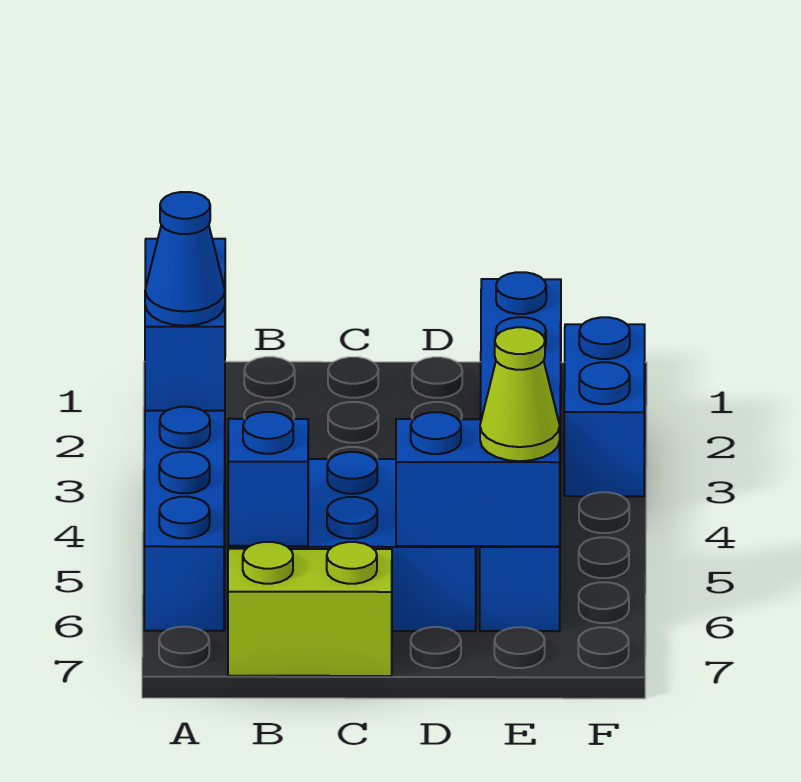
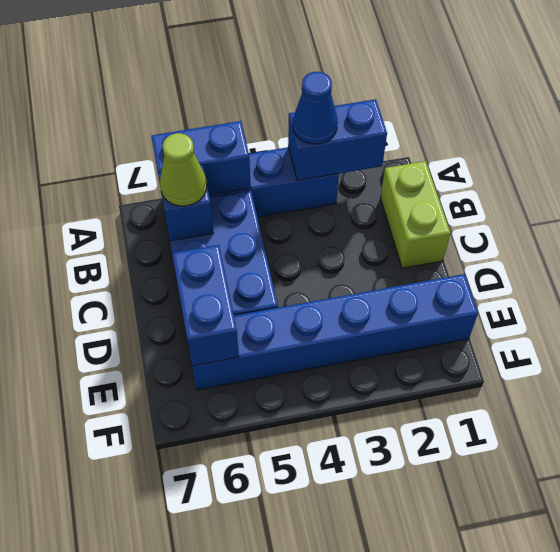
lime brick B7:C7 level 1 -> lime brick B1:C1 level 1
lime cone E6 level 3 -> lime cone B6 level 3
blue brick F2:F3 level 1 -> blue brick A5:A6 level 2

